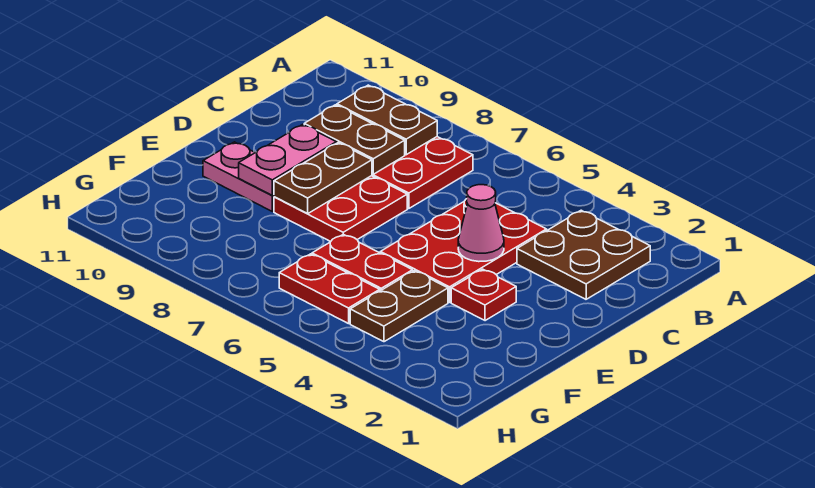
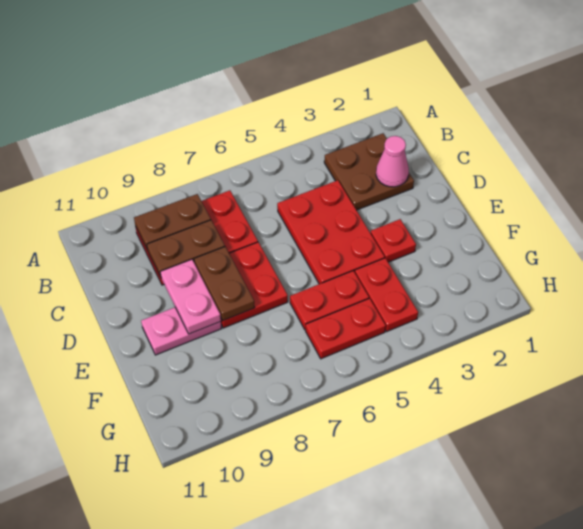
pink cone D4 level 2 -> pink cone C2 level 2
brown plate F4:G4 level 1 -> red plate F4:G4 level 1

